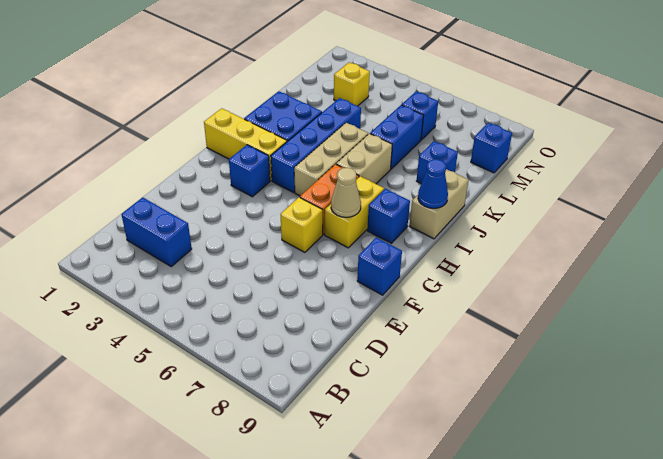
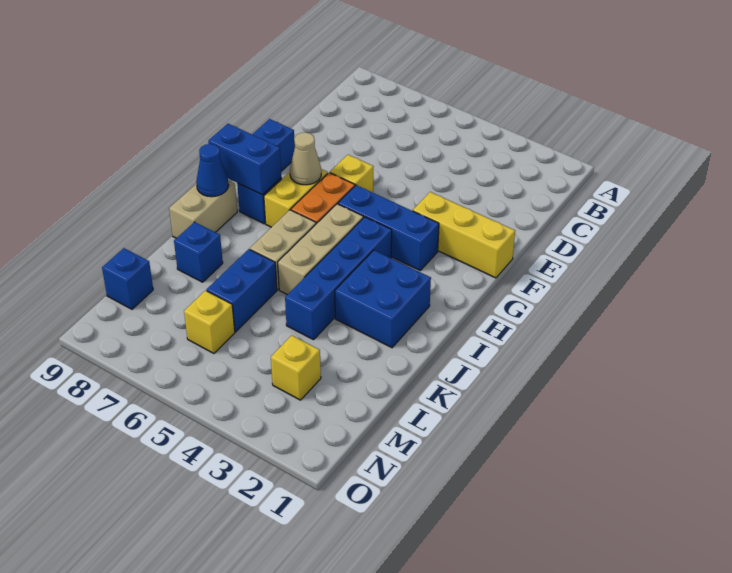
blue brick C2:C3 level 1 -> blue brick H8:H9 level 2
blue brick G3 level 1 -> blue brick G3:G5 level 1
yellow brick H1:H3 level 1 -> yellow brick F1:F3 level 1
blue brick M6 level 1 -> yellow brick M6 level 1

